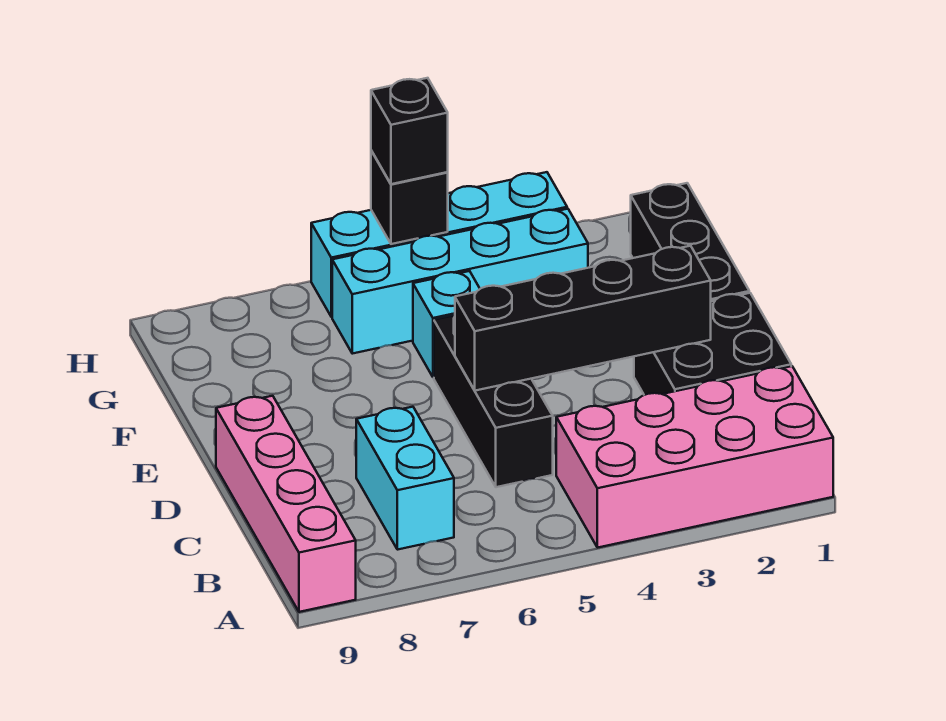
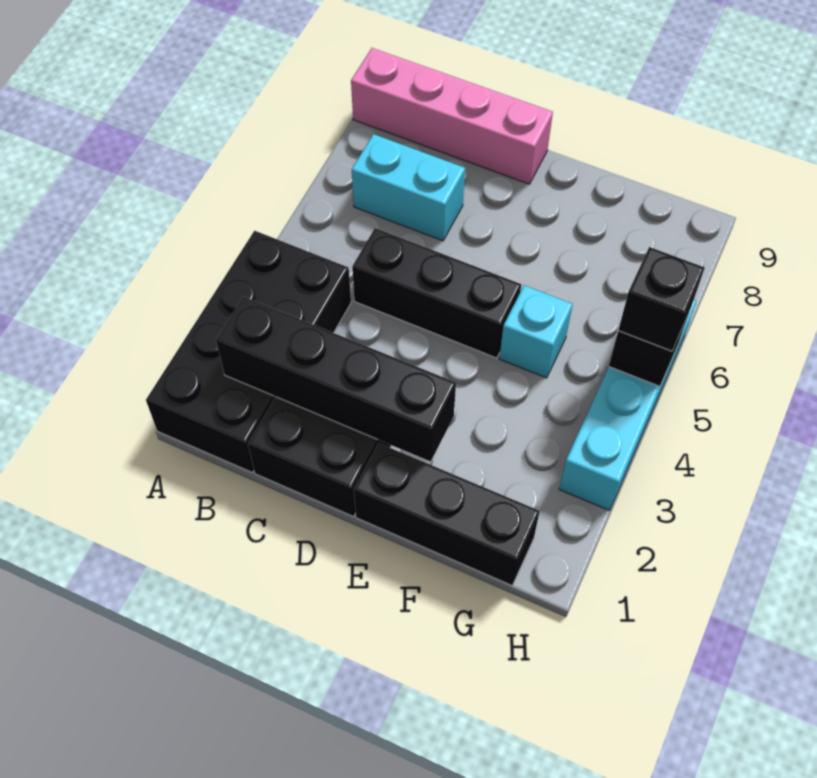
pink brick A1:B4 level 1 -> black brick A1:B4 level 1
black brick D2:D5 level 2 -> black brick B2:E2 level 2
cyan brick G3:G6 level 1 -> none

